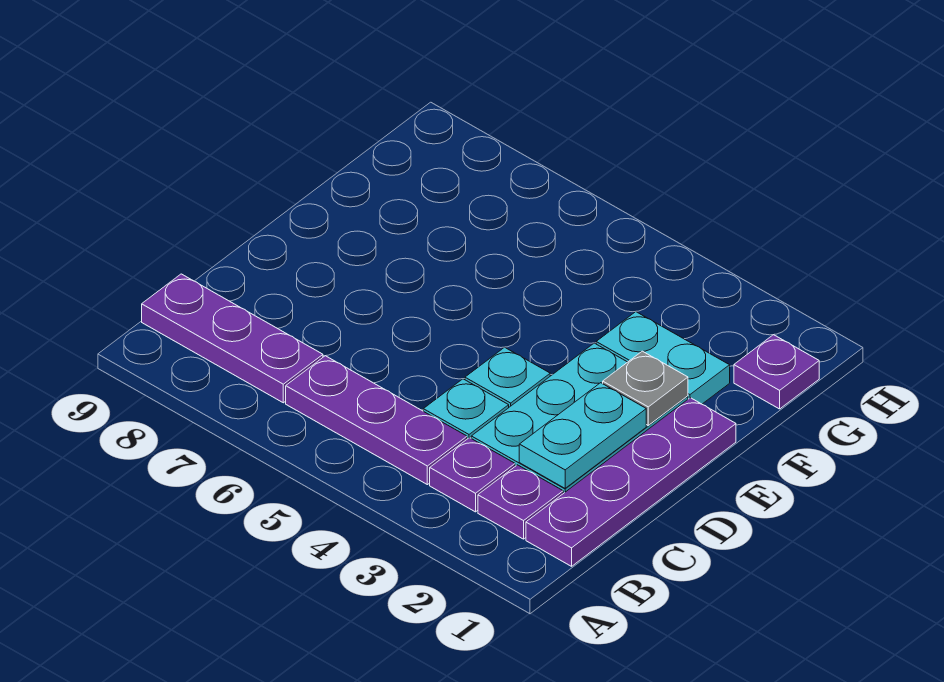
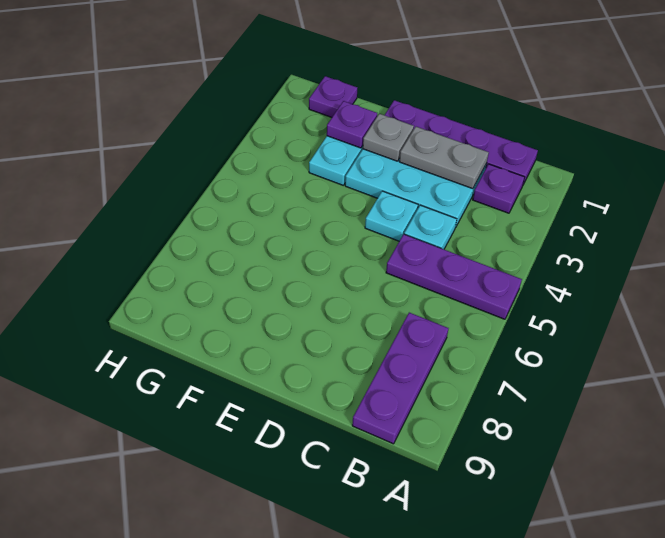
purple plate B3 level 1 -> purple plate F2 level 2
purple plate B4:B6 level 1 -> purple plate A5:C5 level 1
cyan plate C2:D2 level 2 -> grey plate C2:D2 level 2

